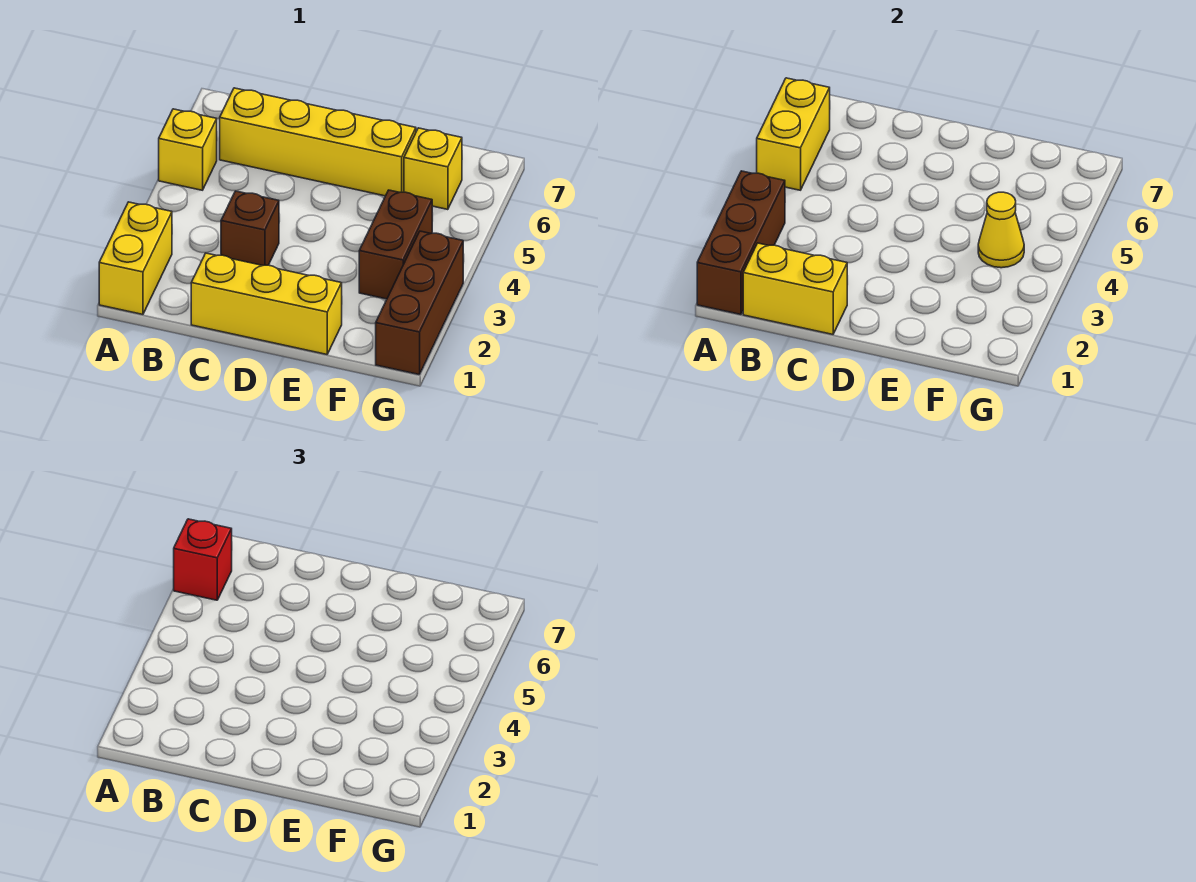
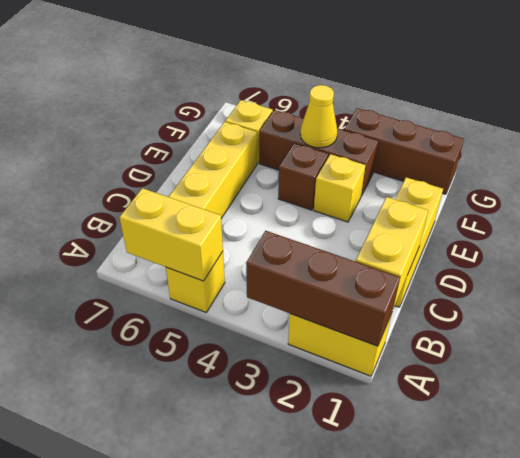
red brick A6 level 3 -> none
brown brick C3 level 1 -> brown brick E4 level 1
none -> yellow brick E3 level 1
brown brick F3:F4 level 1 -> brown brick F3:F5 level 1

